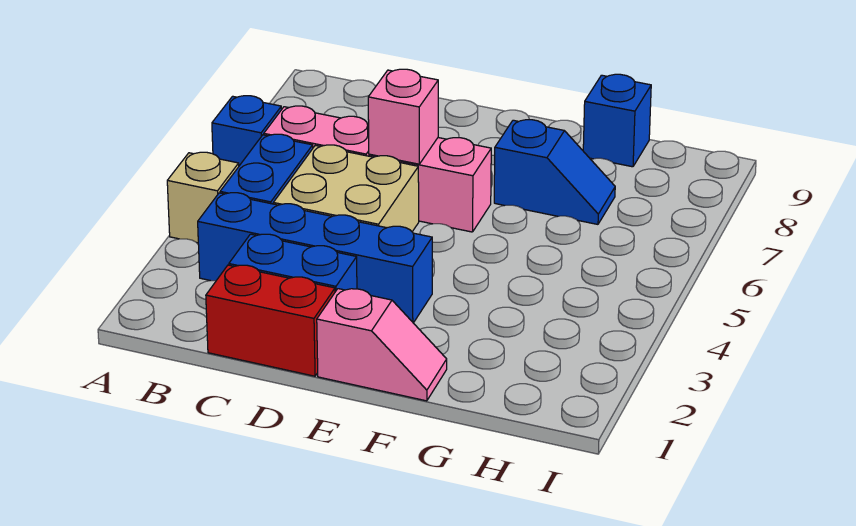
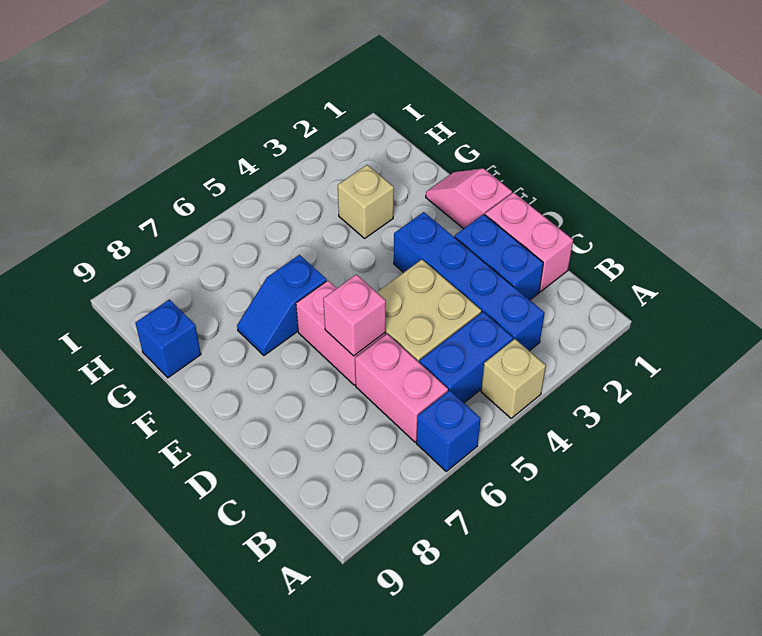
red brick C1:D1 level 1 -> pink brick C1:D1 level 1
blue slope F7:G7 level 1 top F -> blue slope F6:F7 level 1 top 6
none -> tan brick G3 level 1

